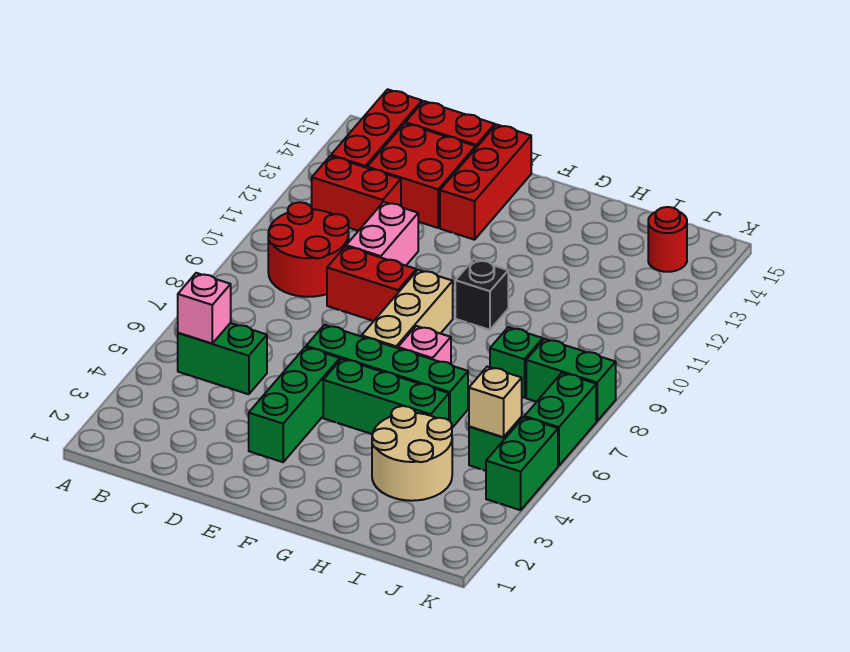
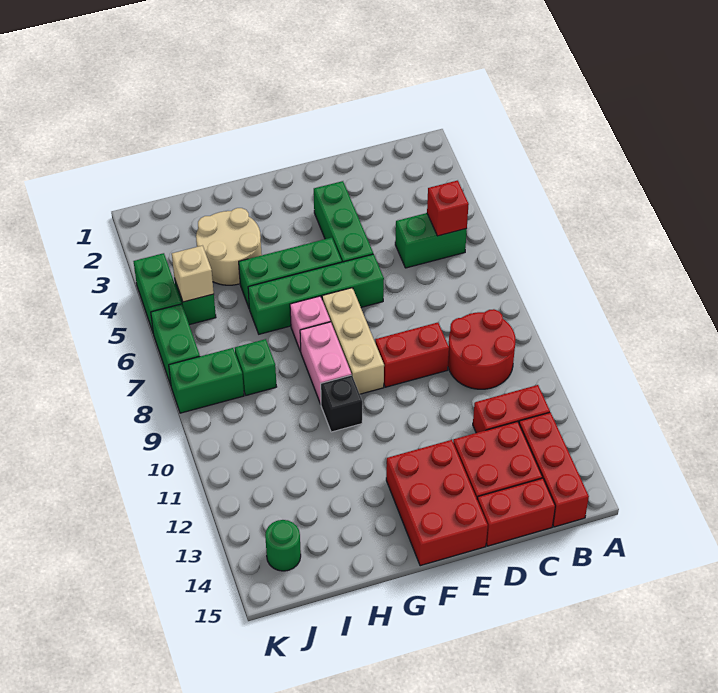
pink brick B5 level 2 -> red brick B5 level 2
pink brick D10:D11 level 1 -> pink brick G8:G9 level 1
red brick E13:E15 level 1 -> red brick E13:F15 level 1
red round brick J14 level 1 -> green round brick J14 level 1

